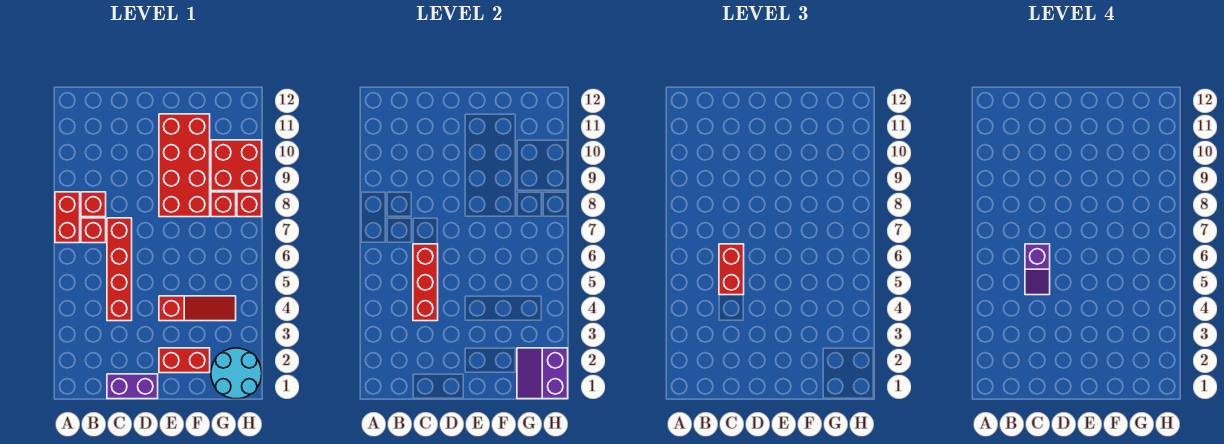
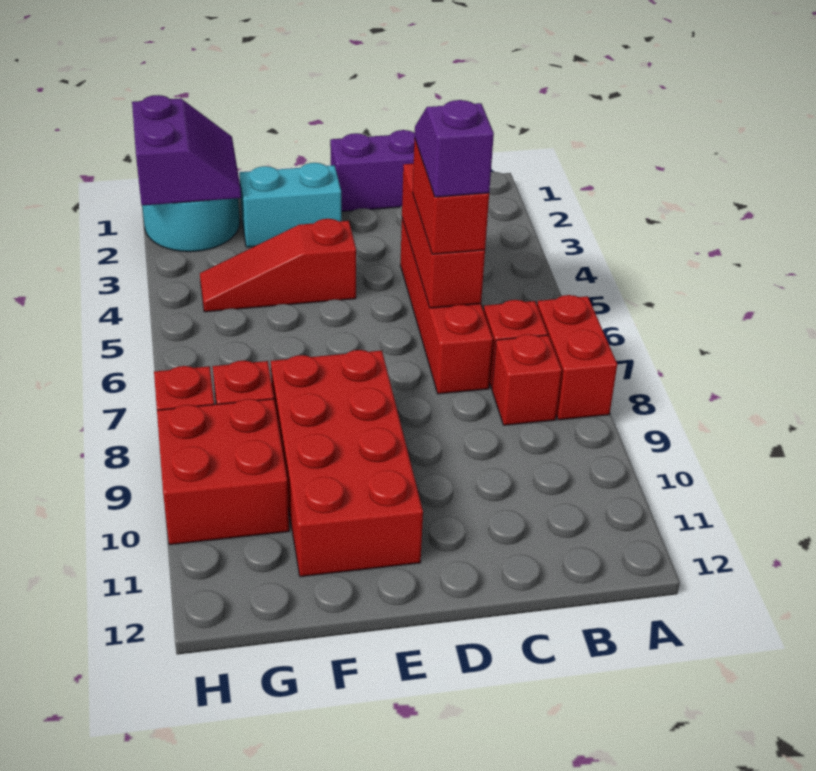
red brick E2:F2 level 1 -> cyan brick E2:F2 level 1

